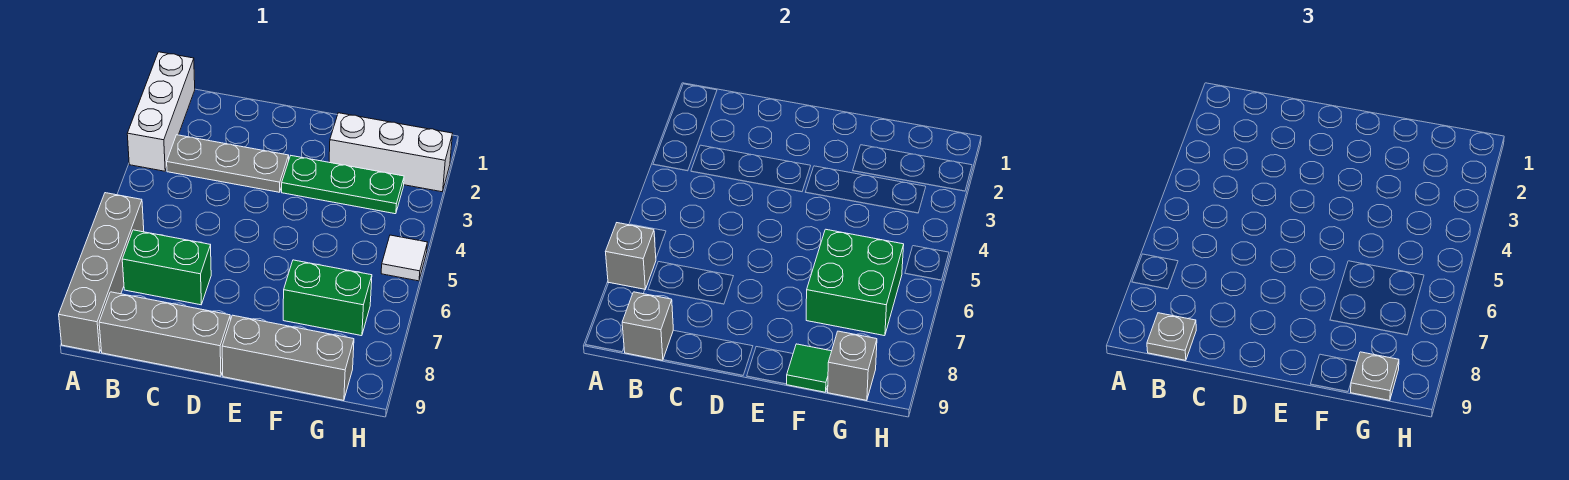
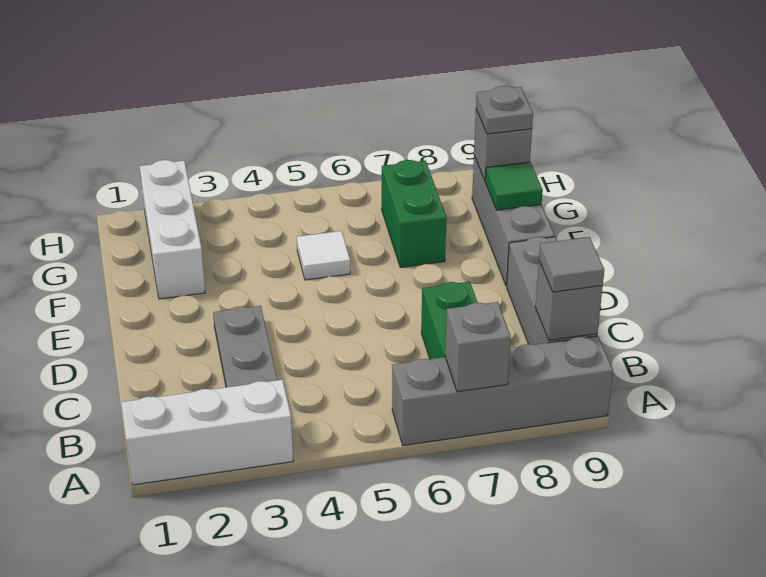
grey plate B9 level 3 -> grey tile B9 level 3
green plate E3:G3 level 1 -> none
green brick F6:G7 level 2 -> none
white tile H5 level 1 -> white tile F5 level 1

